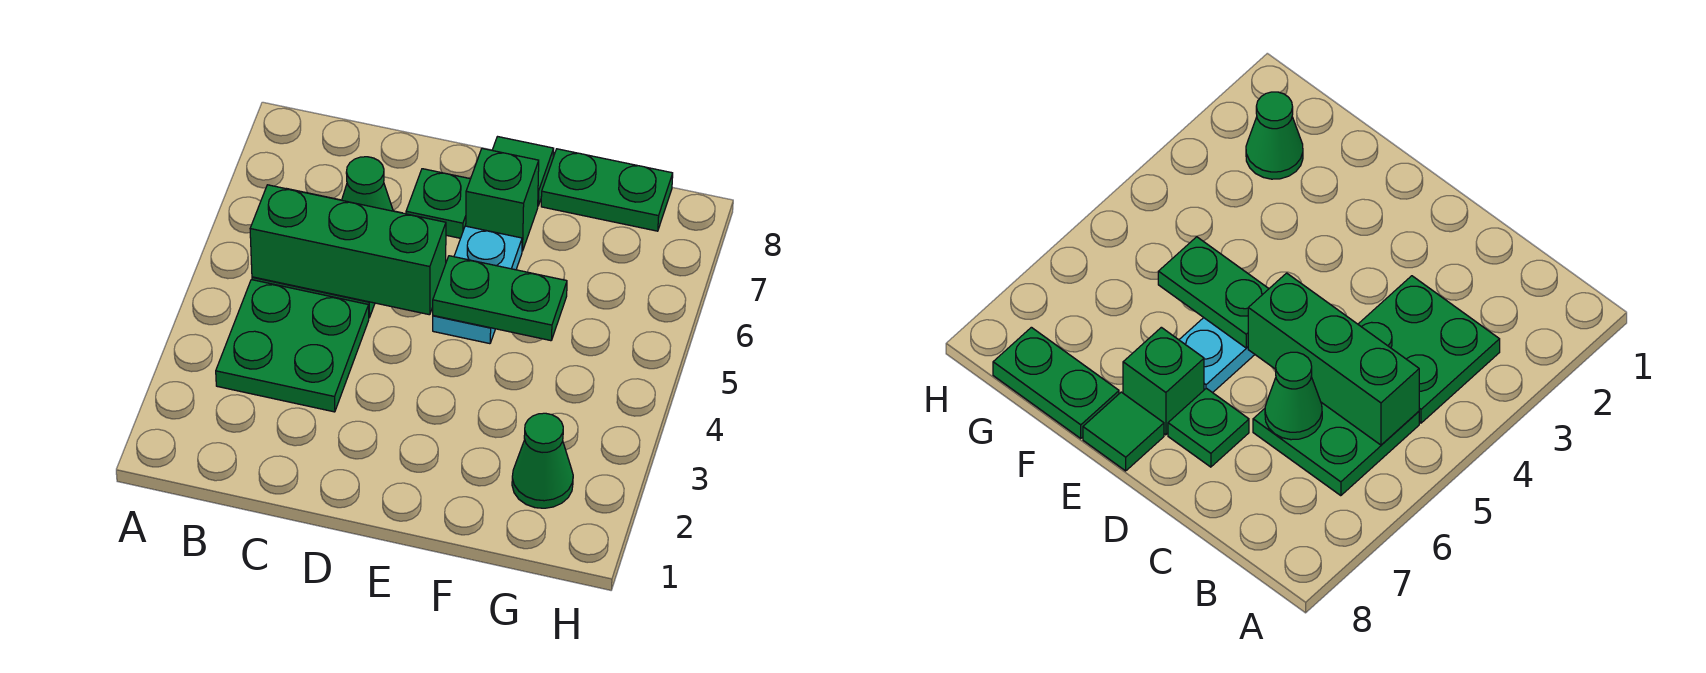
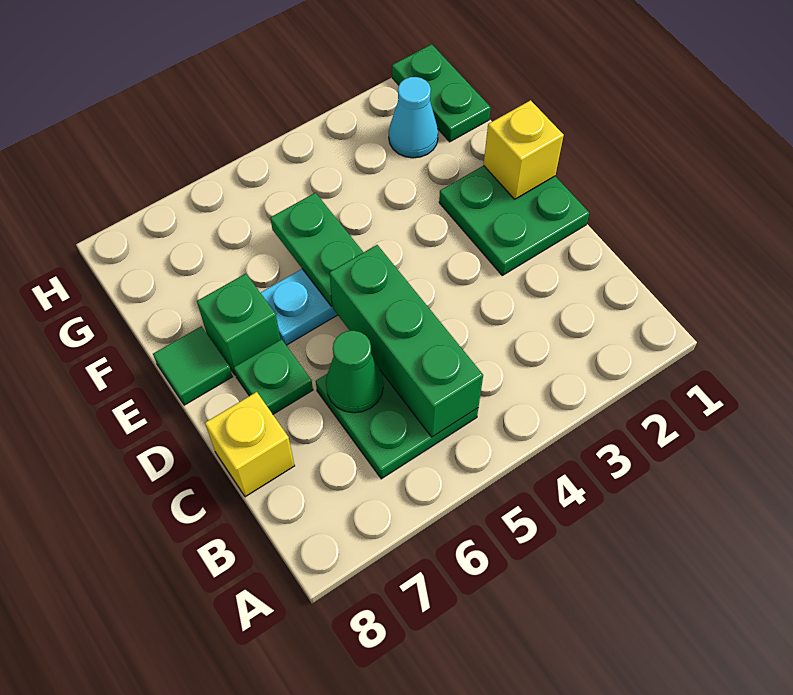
green plate B3:C4 level 1 -> green plate D1:E2 level 1
none -> yellow brick C8 level 1
none -> yellow brick E1 level 2
green plate F8:G8 level 1 -> green plate G1:H1 level 1
green cone G2 level 1 -> cyan cone G2 level 1

